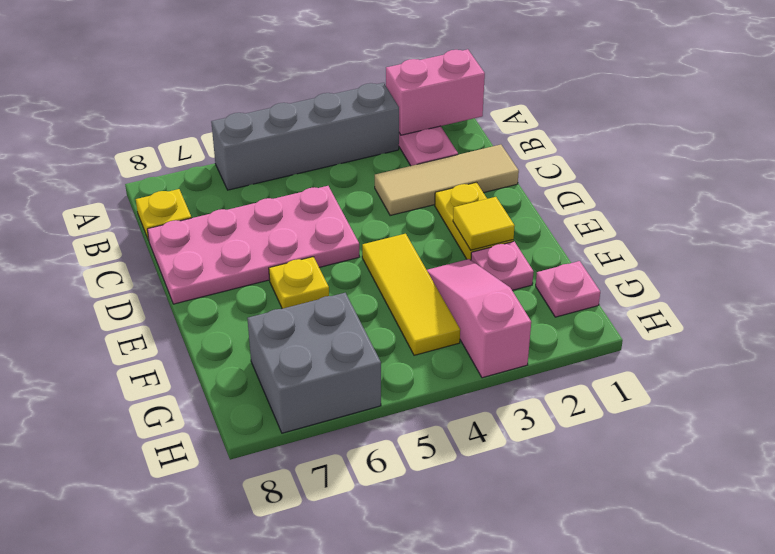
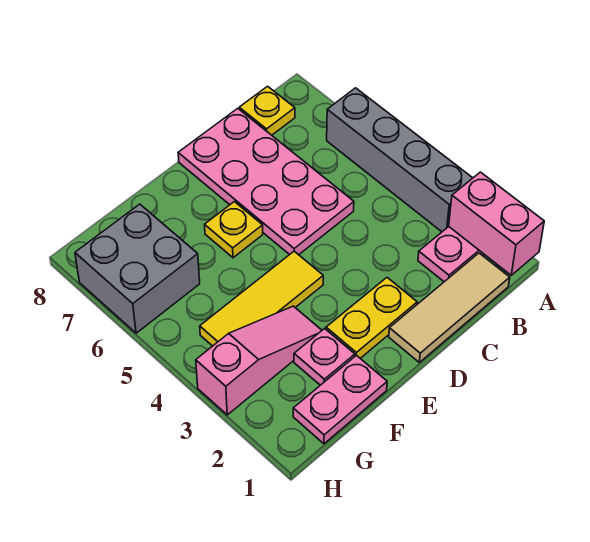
tan tile C1:C3 level 1 -> tan tile B1:D1 level 1
yellow tile E2 level 2 -> none
pink plate G1 level 1 -> pink plate F1:G1 level 1

